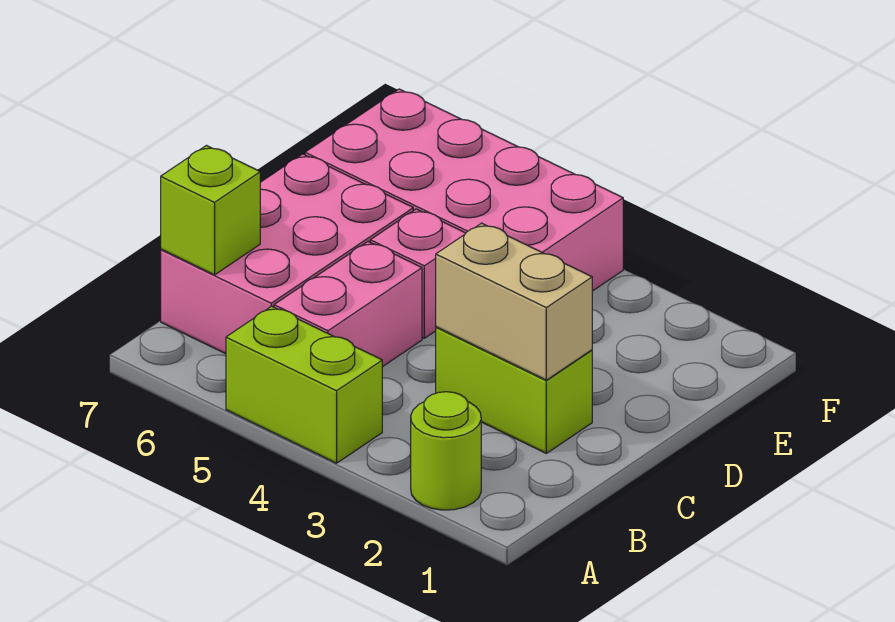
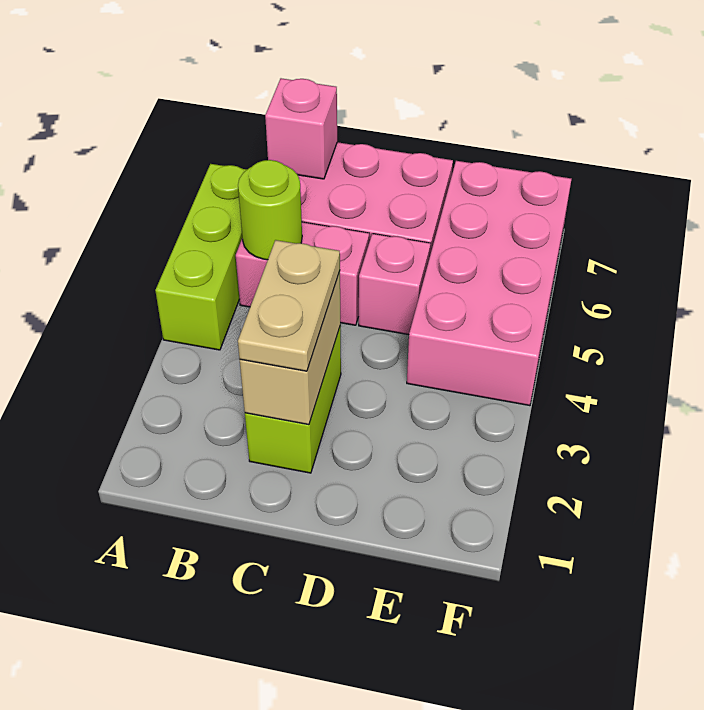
lime round brick A2 level 1 -> lime round brick B5 level 2
lime brick A4:A5 level 1 -> lime brick A4:A6 level 1
lime brick B7 level 2 -> pink brick B7 level 2
none -> tan plate C2:C3 level 3

